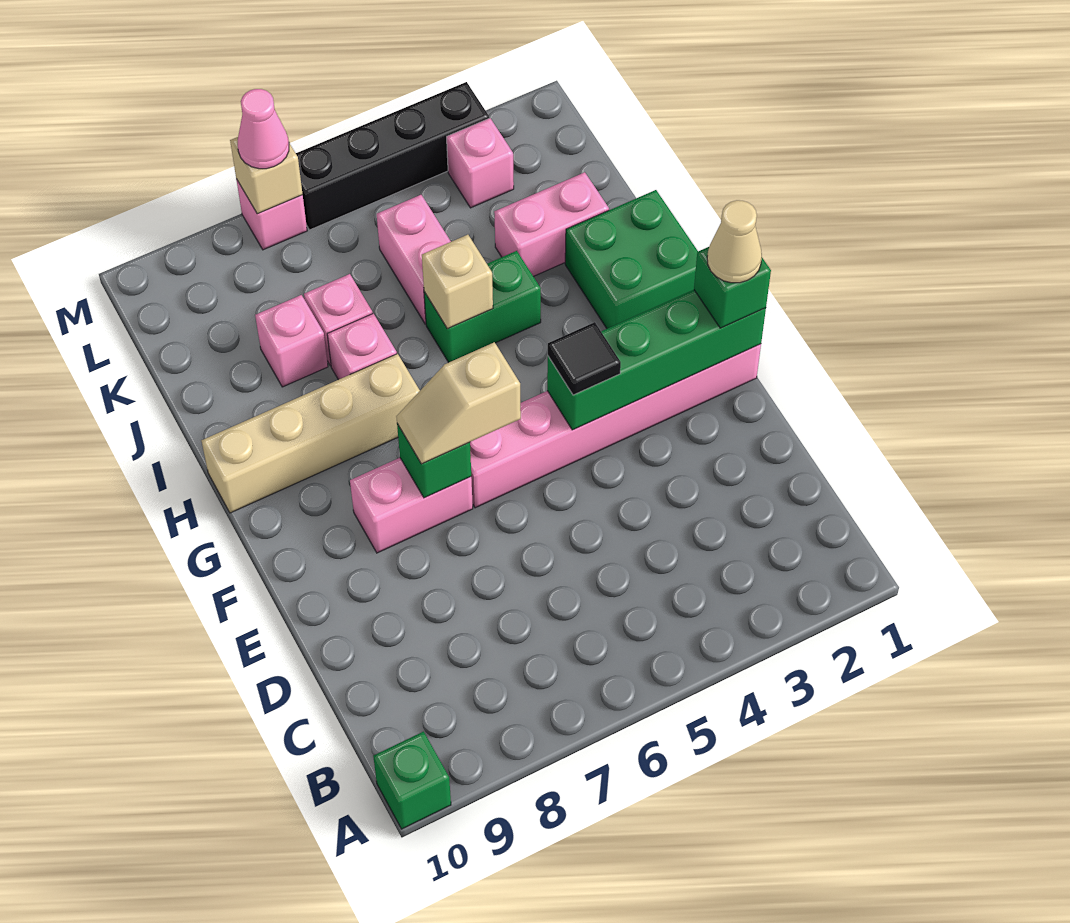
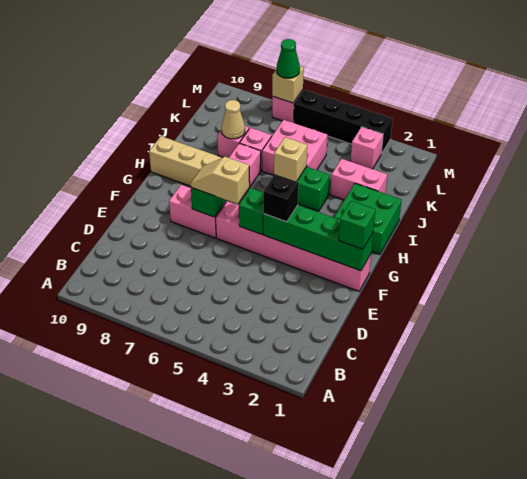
green brick A10 level 1 -> green brick F5 level 2
tan cone F1 level 4 -> tan cone J8 level 2
black tile F4 level 3 -> black brick F4 level 3
pink brick J5:K5 level 1 -> pink brick J5:K6 level 1
pink cone M7 level 3 -> green cone M7 level 3

